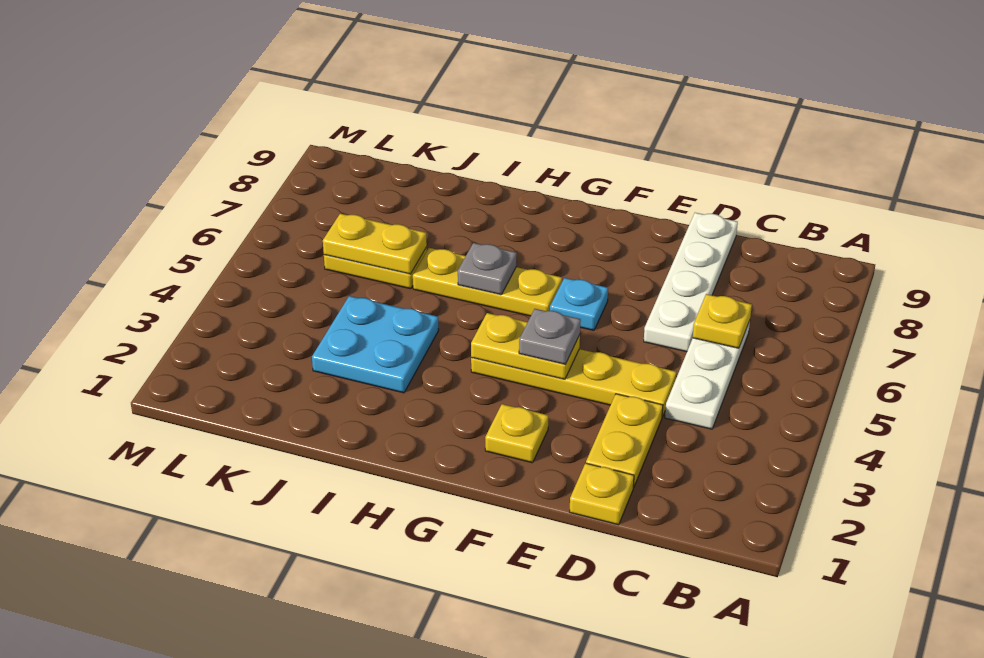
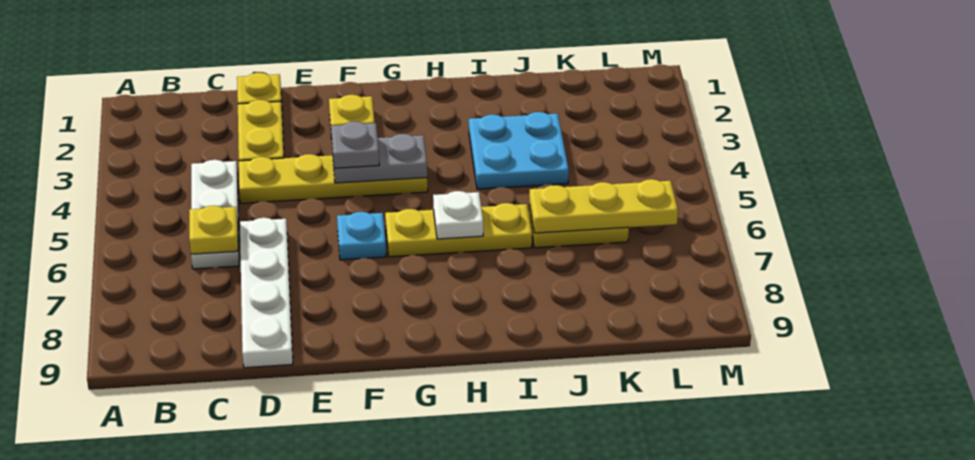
yellow plate F4:G4 level 2 -> grey plate F4:G4 level 2
grey plate H6 level 2 -> white plate H6 level 2
yellow plate J6:K6 level 2 -> yellow plate J6:L6 level 2

